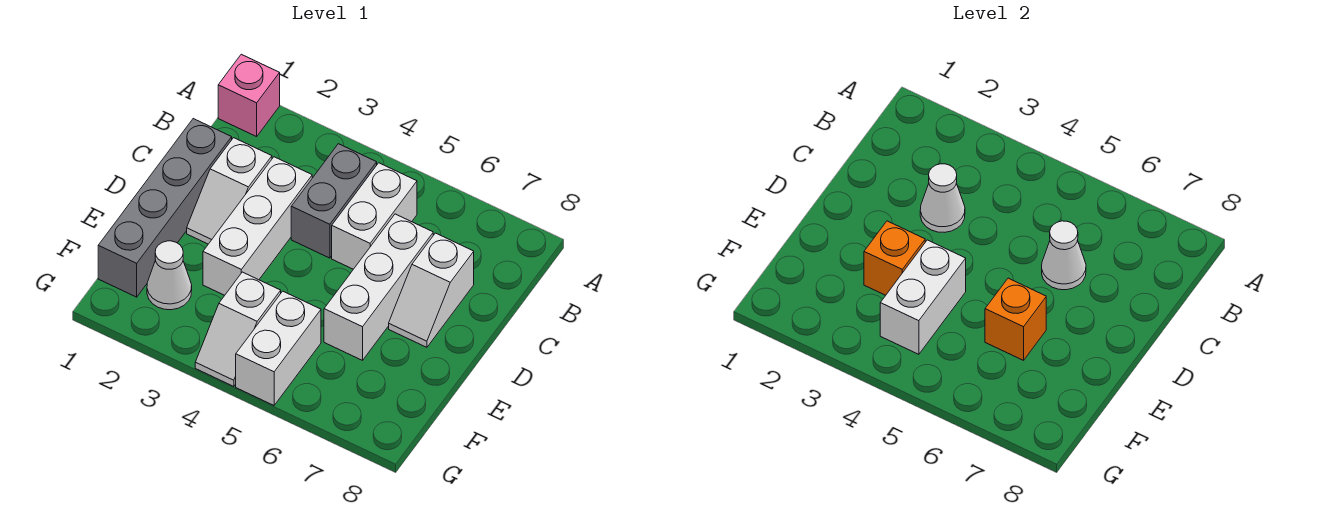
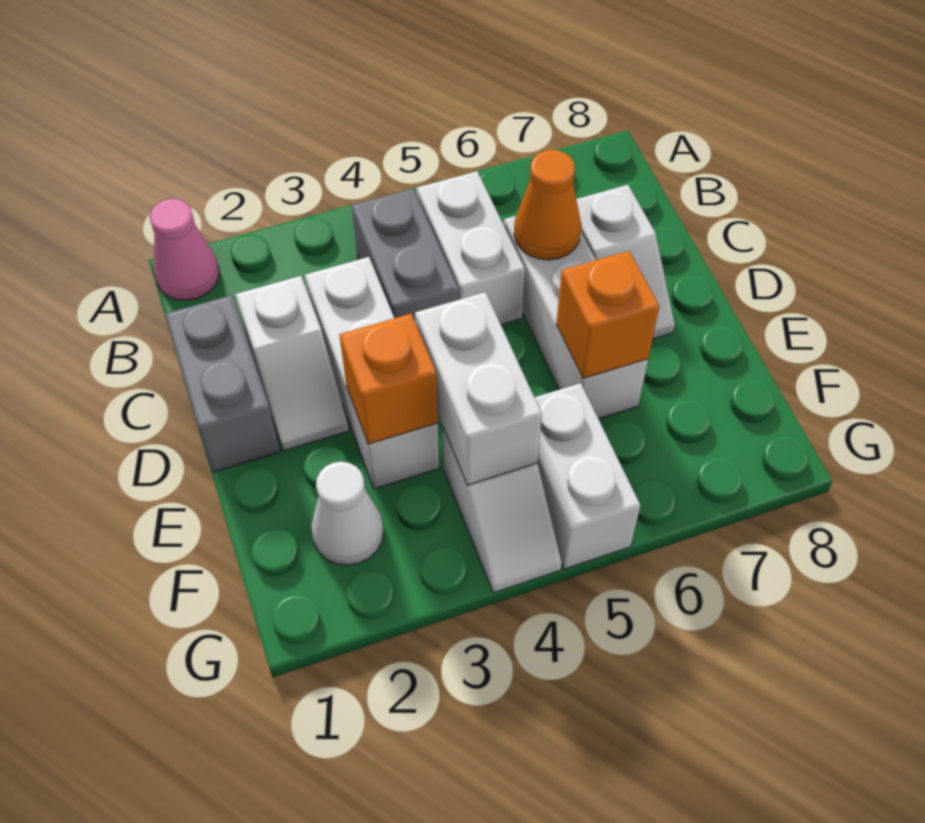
pink brick A1 level 1 -> pink cone A1 level 1
grey brick C1:F1 level 1 -> grey brick C1:D1 level 1
white cone C3 level 2 -> none
white cone C6 level 2 -> orange cone C6 level 2

